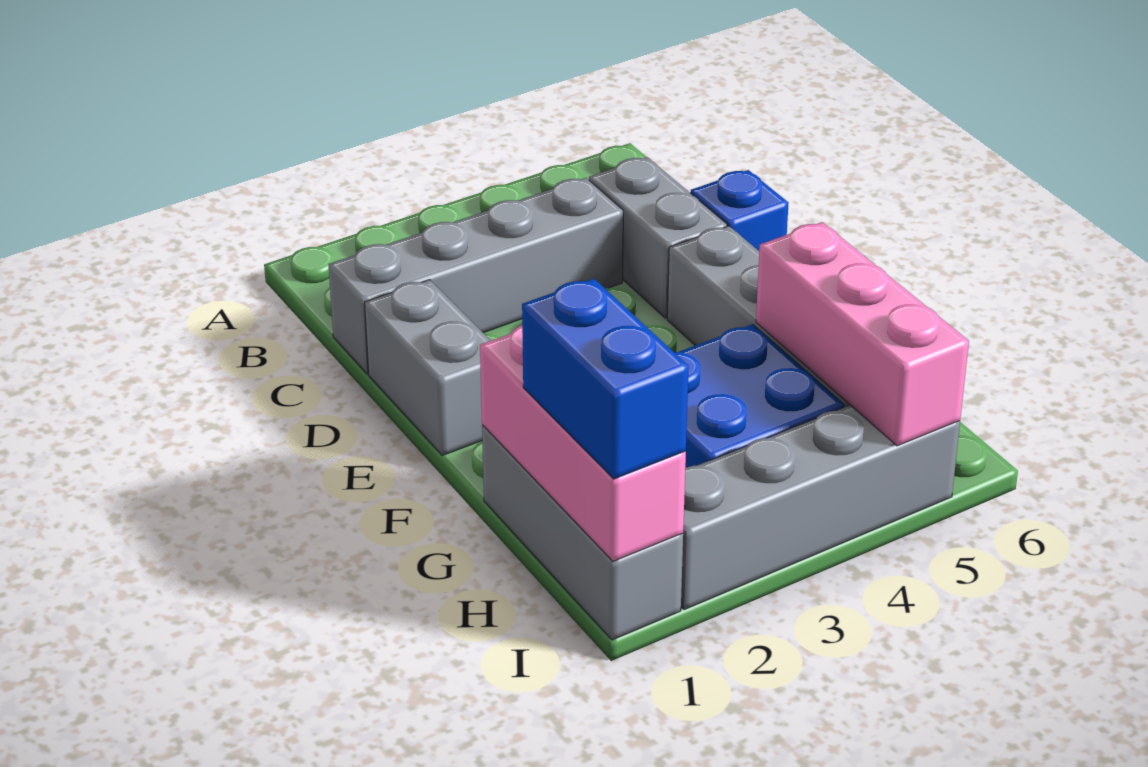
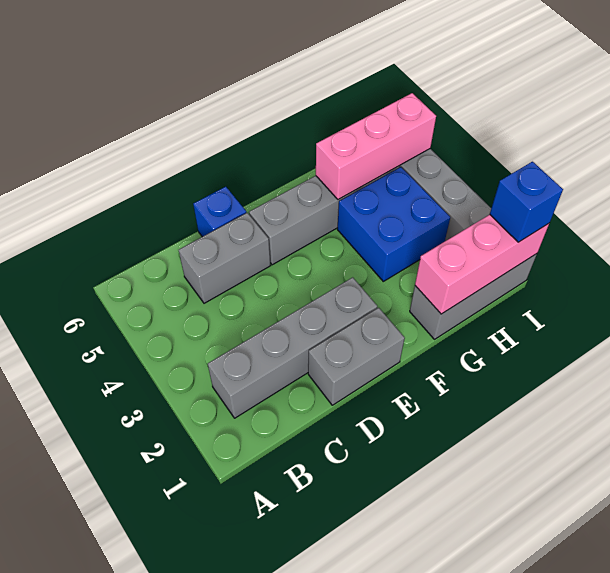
grey brick C1:C4 level 1 -> grey brick B2:E2 level 1
blue brick H1:I1 level 3 -> blue brick I1 level 3

